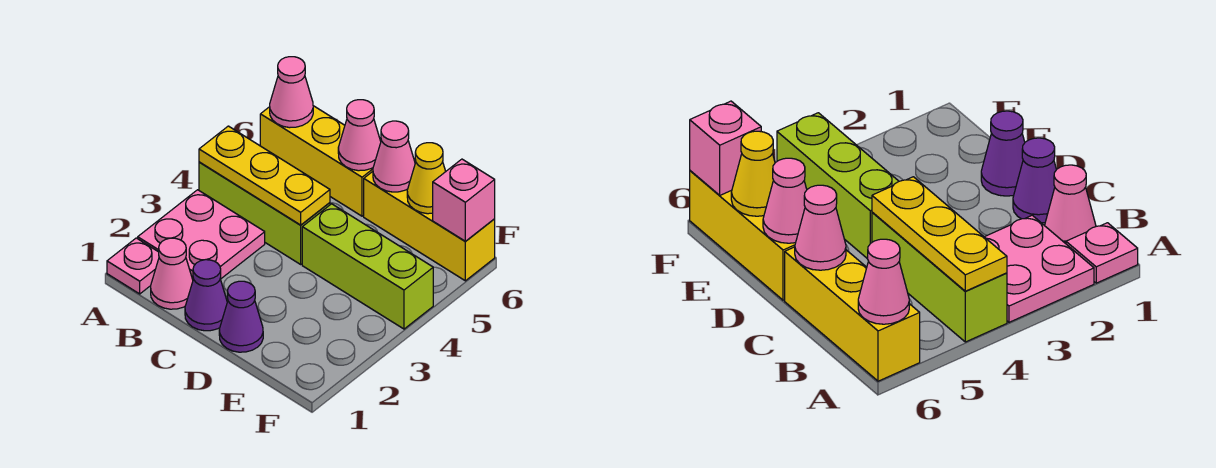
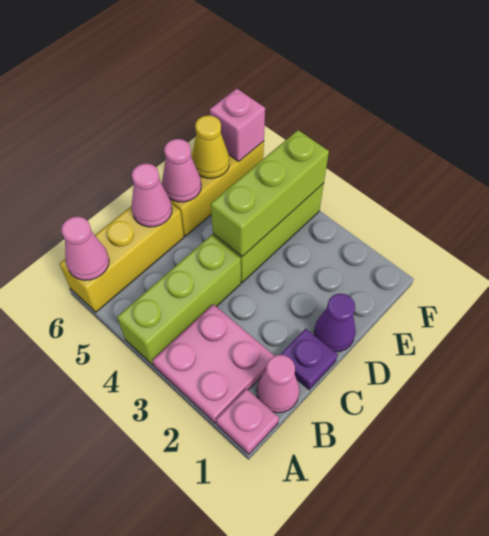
yellow plate A4:C4 level 2 -> none
purple cone C1 level 1 -> purple plate C1 level 1
none -> lime brick D4:F4 level 2

